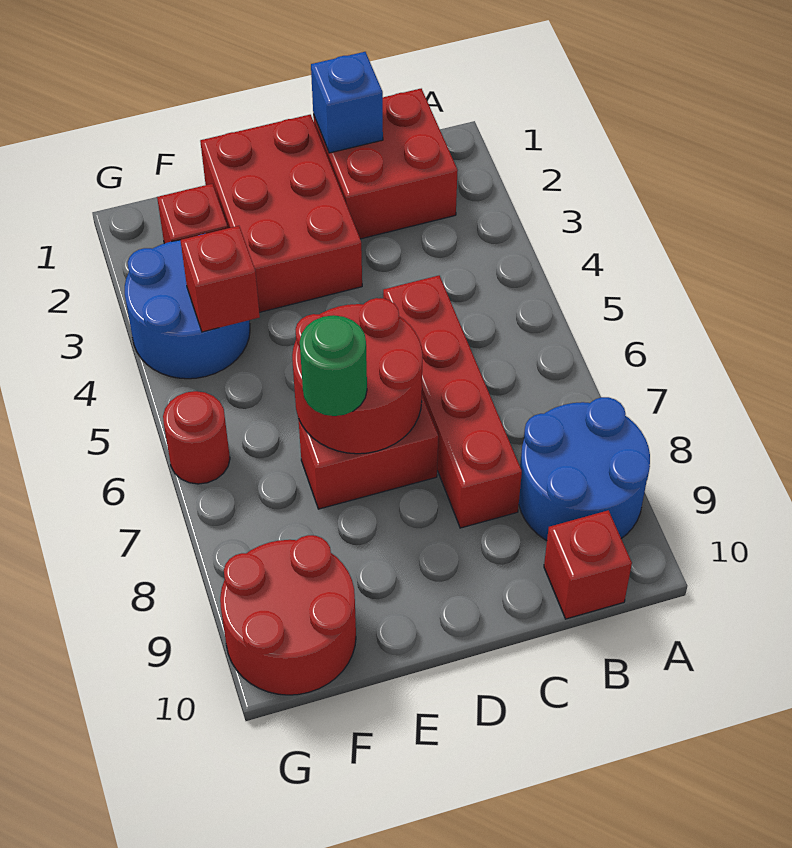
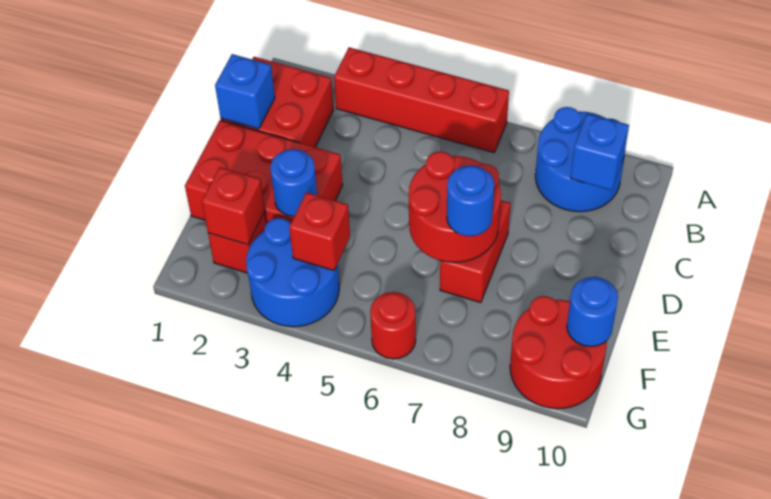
none -> blue brick B9 level 2
red brick B10 level 1 -> red brick F2 level 2
red brick C5:C8 level 1 -> red brick A3:A6 level 1
none -> blue round brick E3 level 2
green round brick E7 level 3 -> blue round brick E7 level 3
none -> blue round brick F10 level 2

